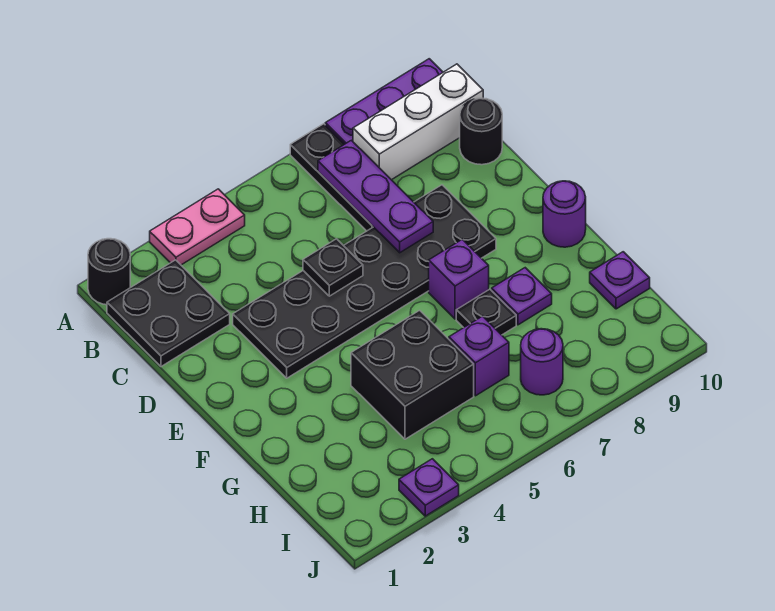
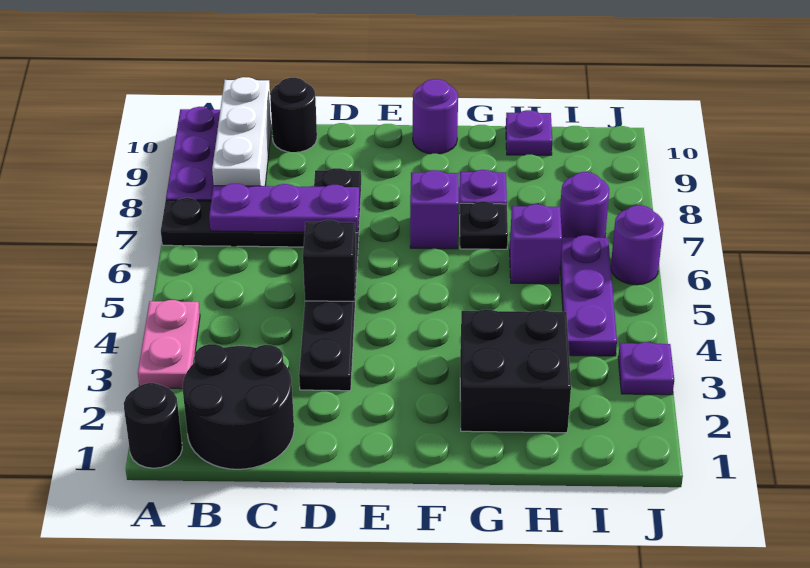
black plate B1:C2 level 1 -> black round brick B1:C2 level 1
black plate D3:E8 level 1 -> black plate D3:D8 level 1
black plate D5 level 2 -> black brick D5 level 2
black brick G4:H5 level 1 -> black brick G2:H3 level 1
none -> purple plate I4:I6 level 1
none -> purple round brick J6 level 1

